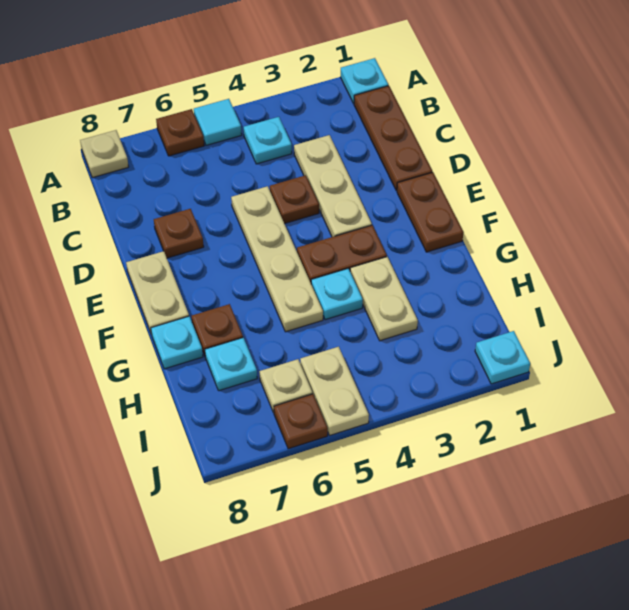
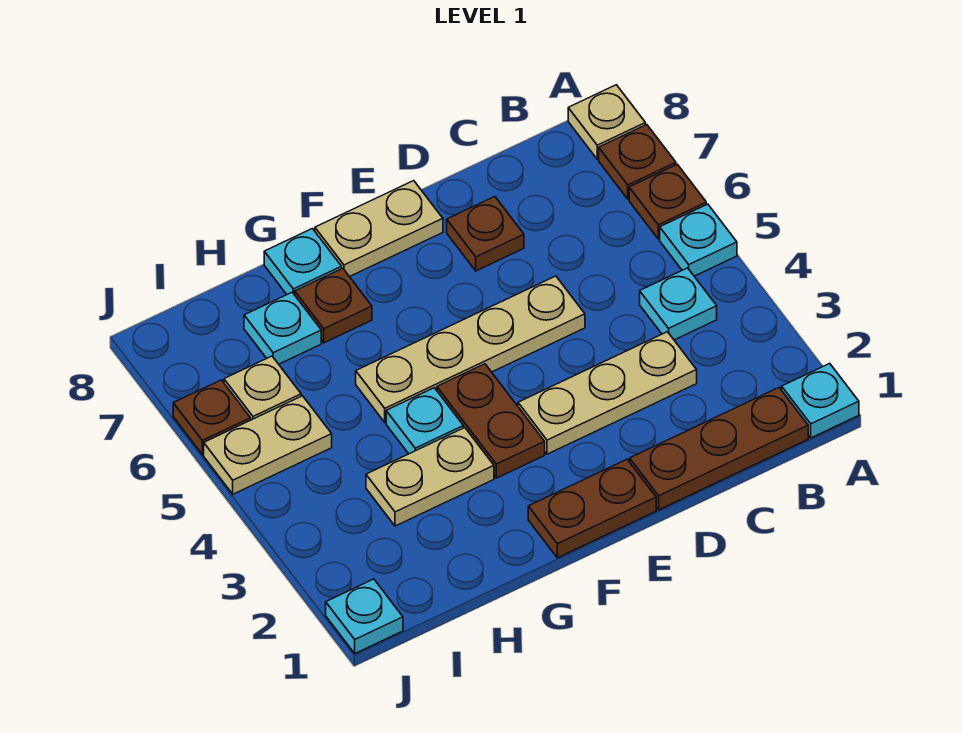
cyan tile A5 level 1 -> cyan plate A5 level 1
brown plate D4 level 1 -> brown plate A7 level 1

